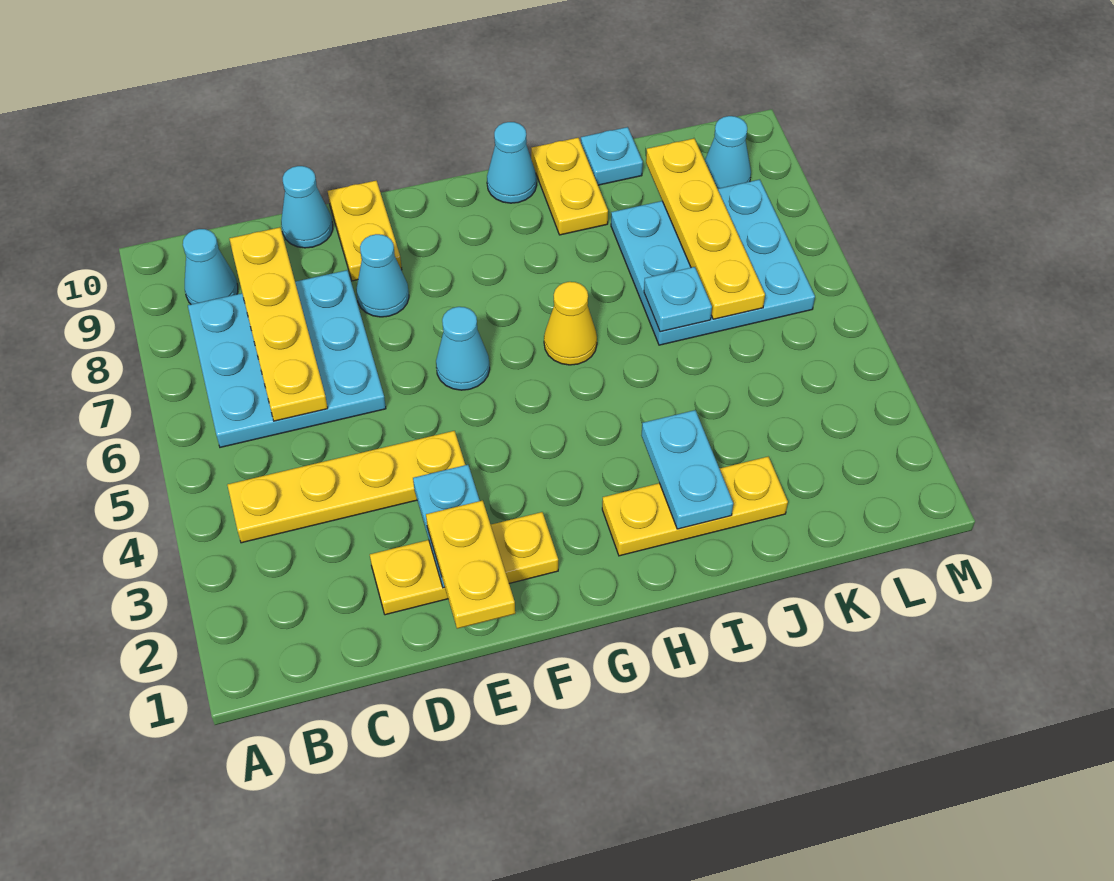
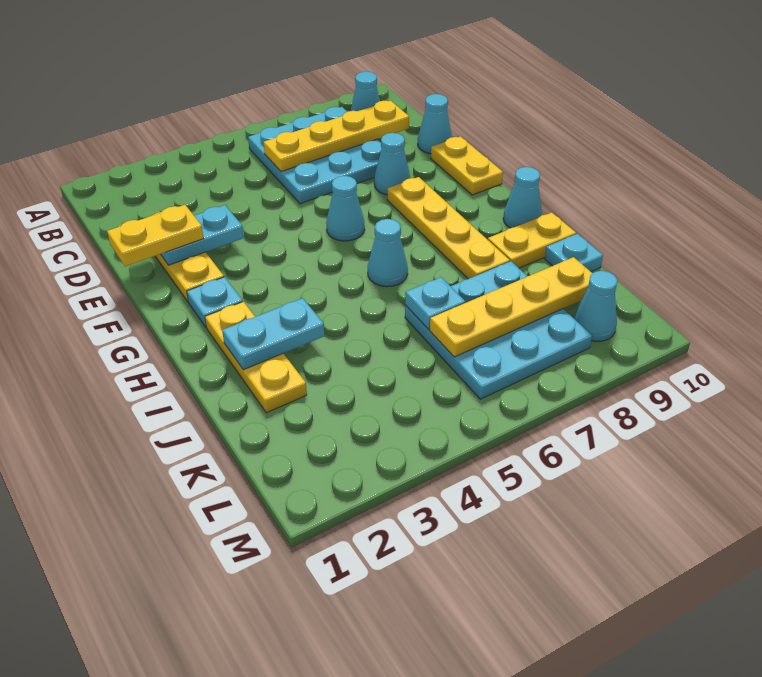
yellow plate B4:E4 level 1 -> yellow plate F8:I8 level 1
yellow plate E9:E10 level 1 -> yellow plate E10:F10 level 1
none -> cyan plate G2 level 1
yellow cone H6 level 1 -> cyan cone H6 level 1

